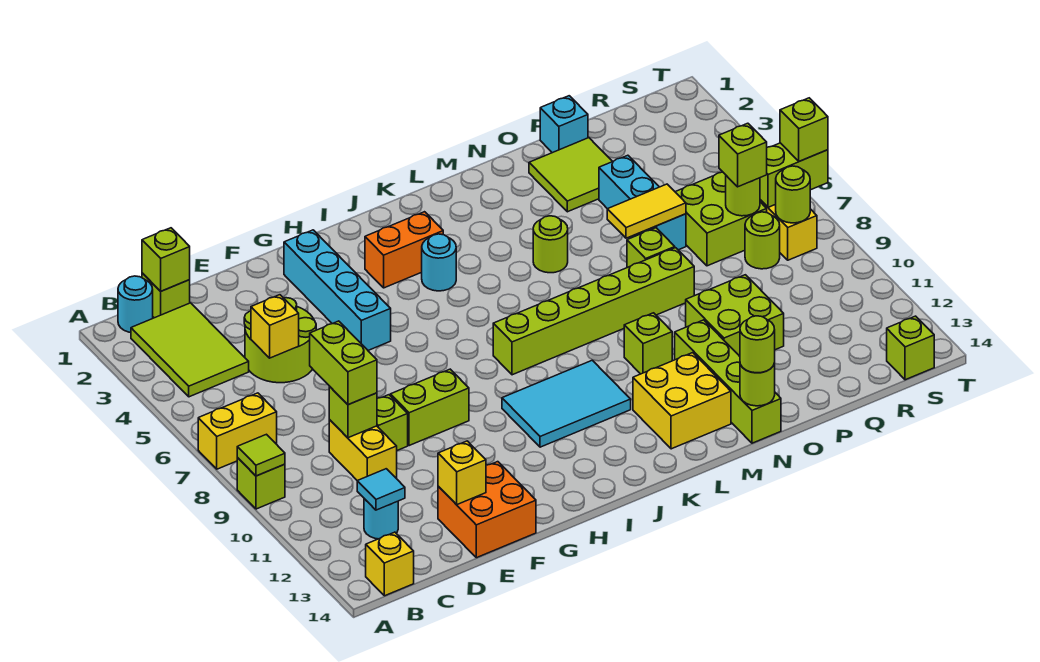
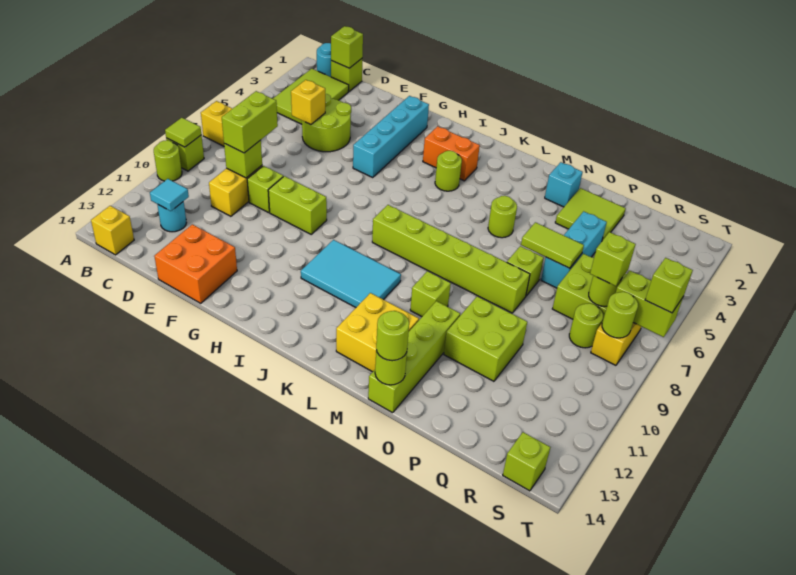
none -> lime round brick A10 level 1
yellow brick E13 level 2 -> none
cyan round brick J4 level 1 -> lime round brick J4 level 1
yellow tile O6:P6 level 2 -> lime tile O6:P6 level 2
cyan brick P1 level 1 -> cyan brick N2 level 1

